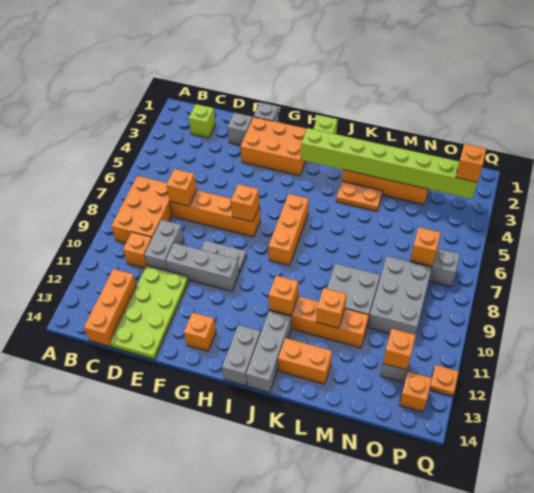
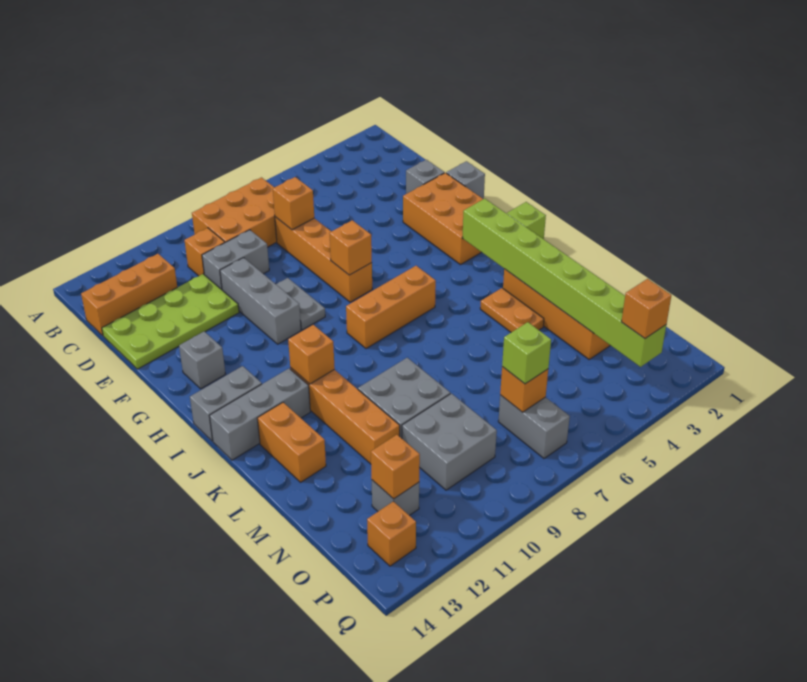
lime brick C2 level 1 -> lime brick O7 level 3
orange brick G13 level 1 -> grey brick G13 level 1
orange brick L11 level 2 -> none
grey brick N8:O10 level 1 -> grey brick N9:O10 level 1
orange plate Q12 level 1 -> none

